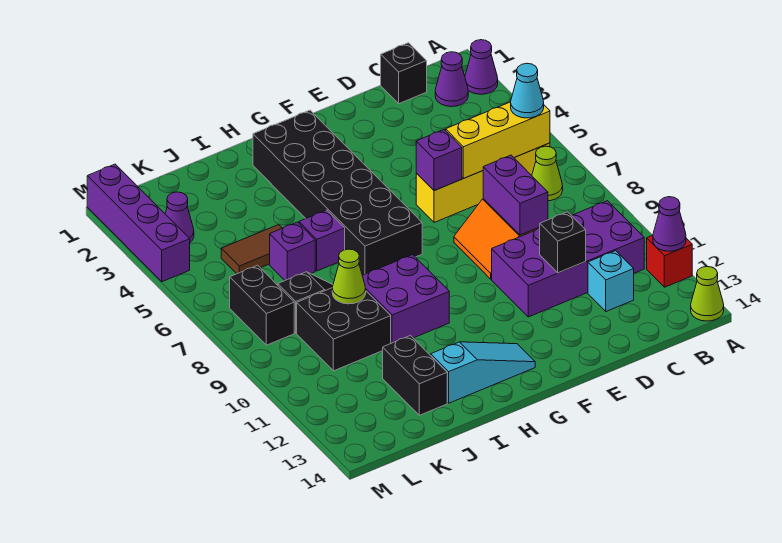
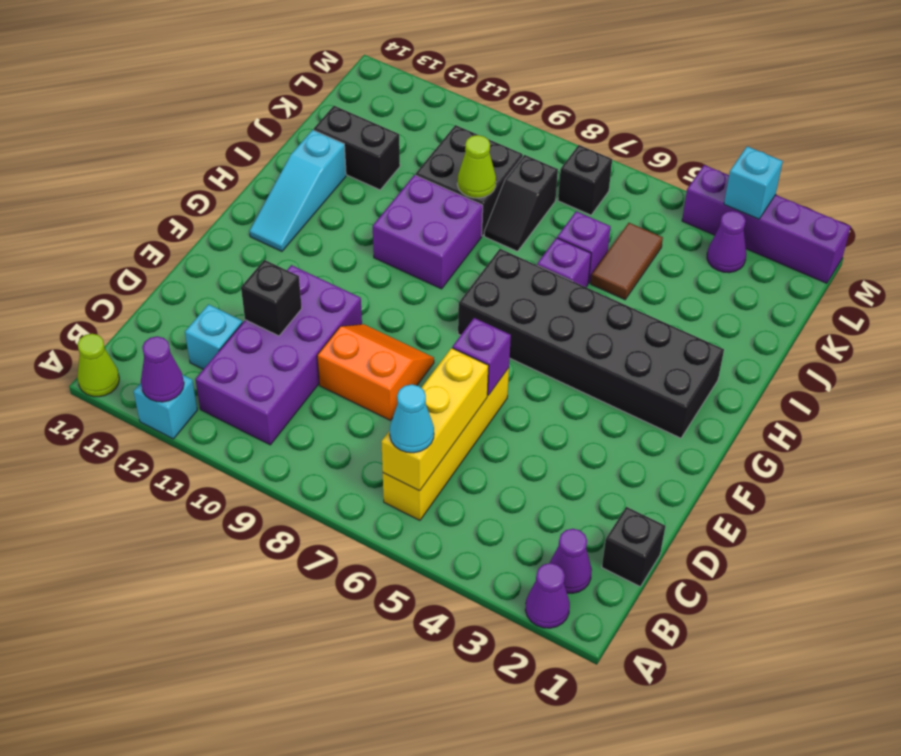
red brick A12 level 1 -> cyan brick A12 level 1
lime cone B7 level 1 -> none
purple brick D8:D9 level 2 -> none
black brick L7:L8 level 1 -> black brick L7 level 1
none -> cyan brick M3 level 2

